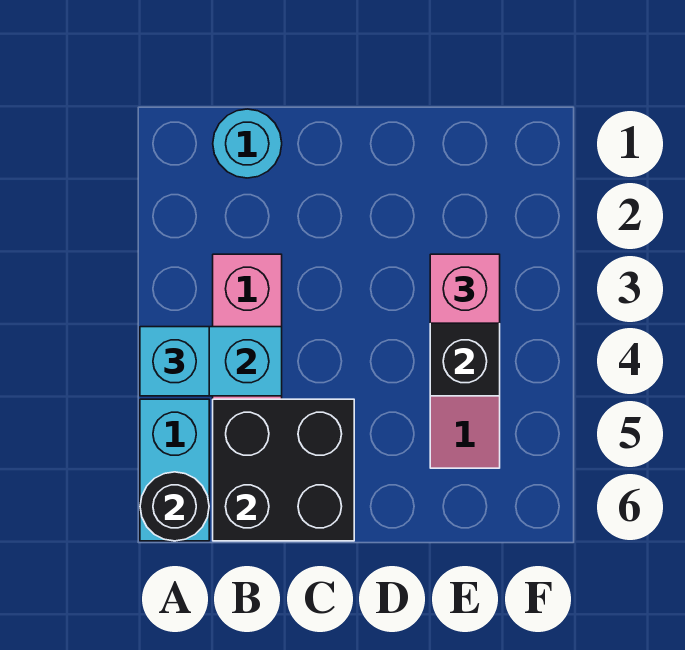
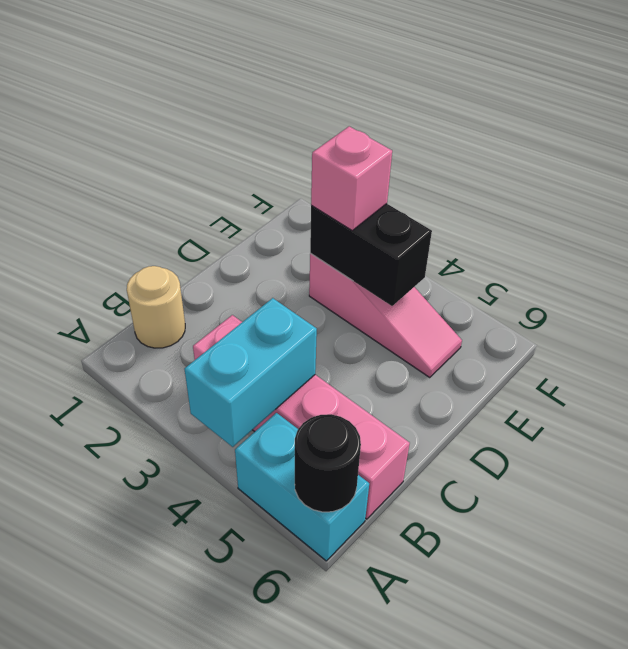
cyan brick A4 level 3 -> none
cyan round brick B1 level 1 -> tan round brick B1 level 1
black brick B5:C6 level 2 -> none

